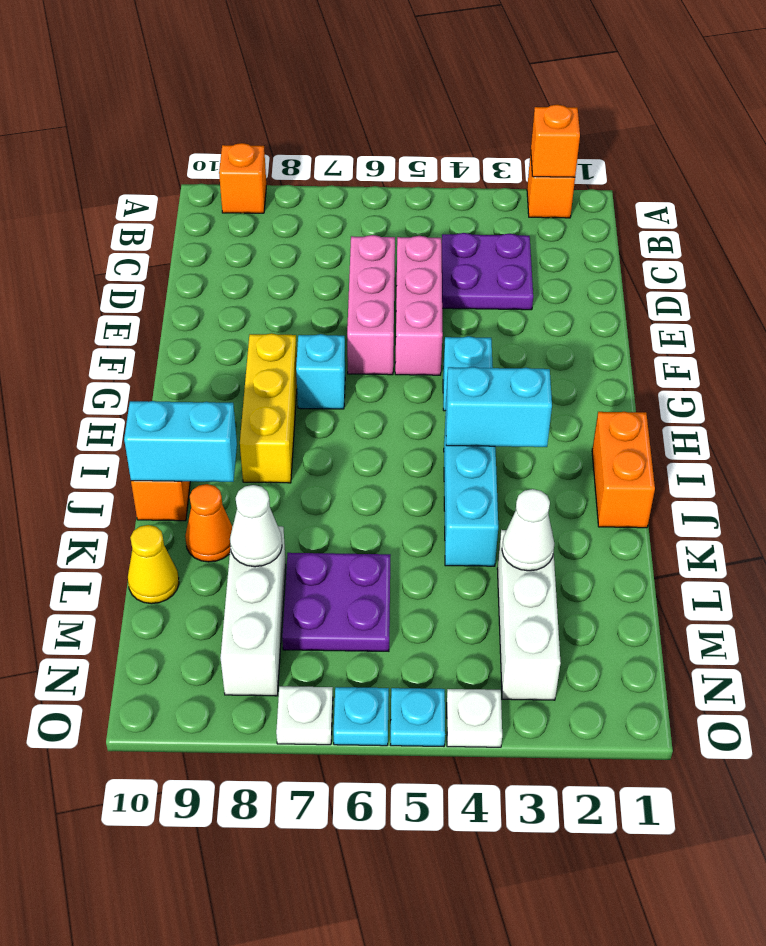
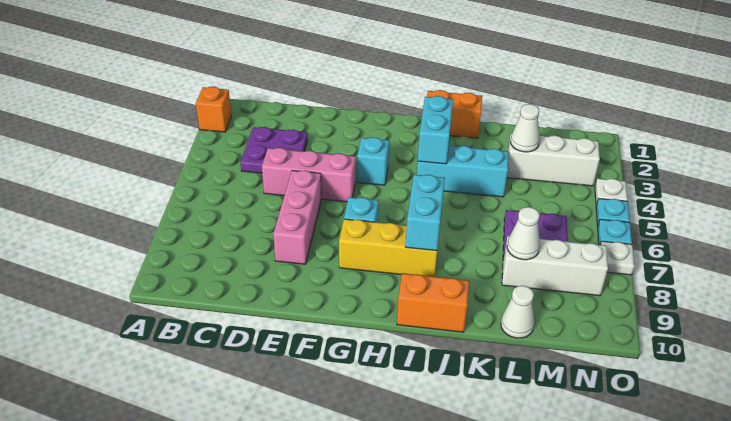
orange brick A2 level 2 -> none
orange brick A9 level 1 -> none
pink brick D6:F6 level 1 -> pink brick E6:E8 level 1
cyan brick J9:J10 level 2 -> cyan brick I7:I8 level 2
orange cone K9 level 1 -> none
yellow cone L10 level 1 -> white cone L10 level 1

